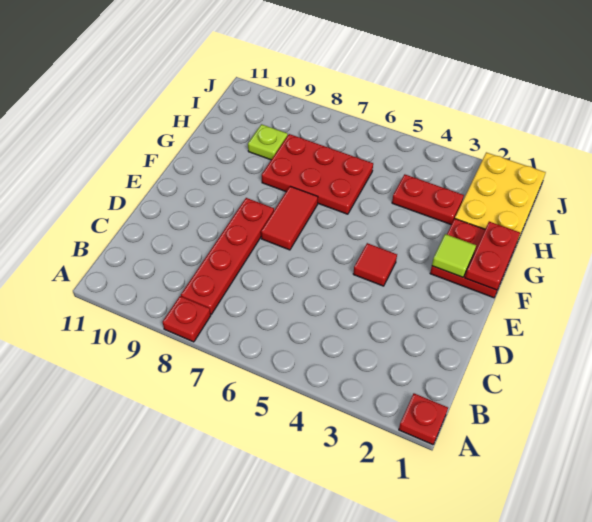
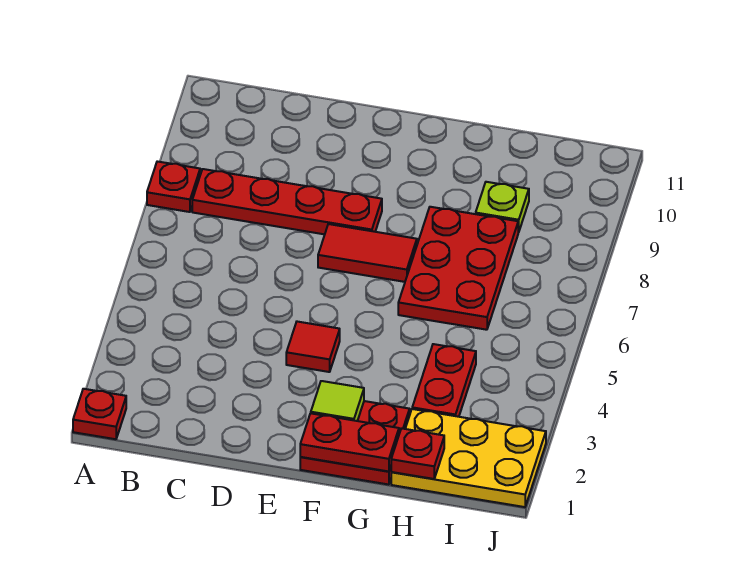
none -> red plate H1 level 2

